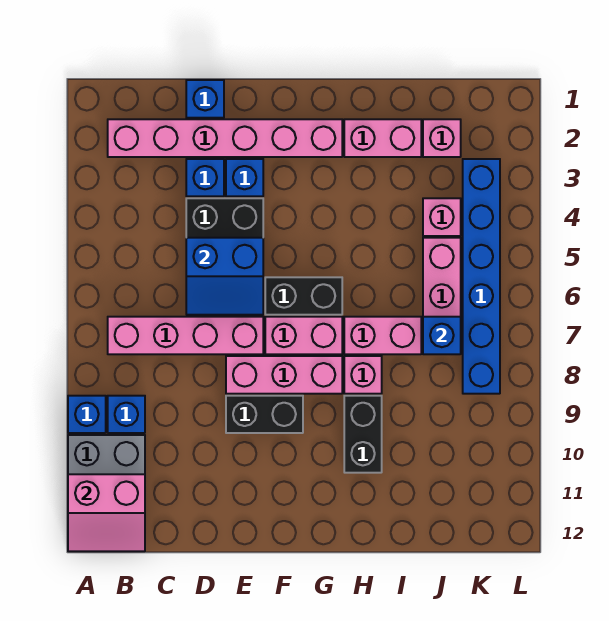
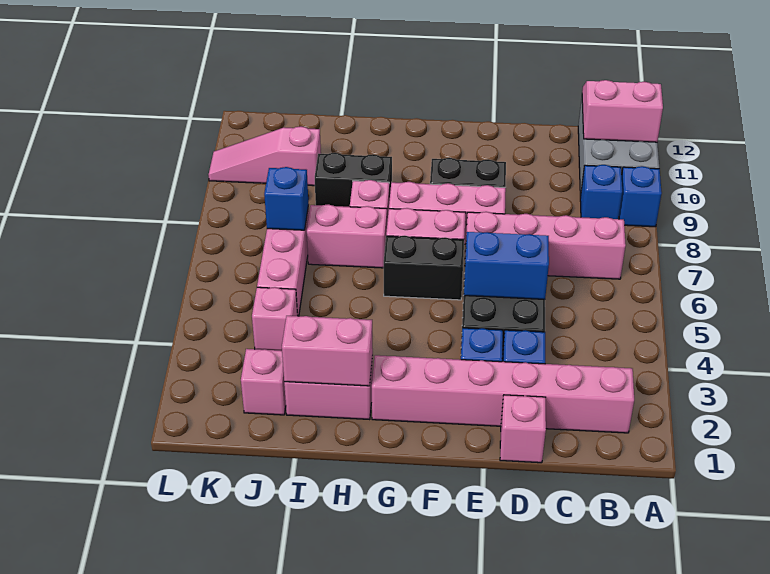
blue brick D1 level 1 -> pink brick D1 level 1
none -> pink brick H2:I2 level 2
black brick H9:H10 level 1 -> black brick H9:I9 level 1
none -> pink slope J10:L10 level 1 top J
blue brick K3:K8 level 1 -> none

